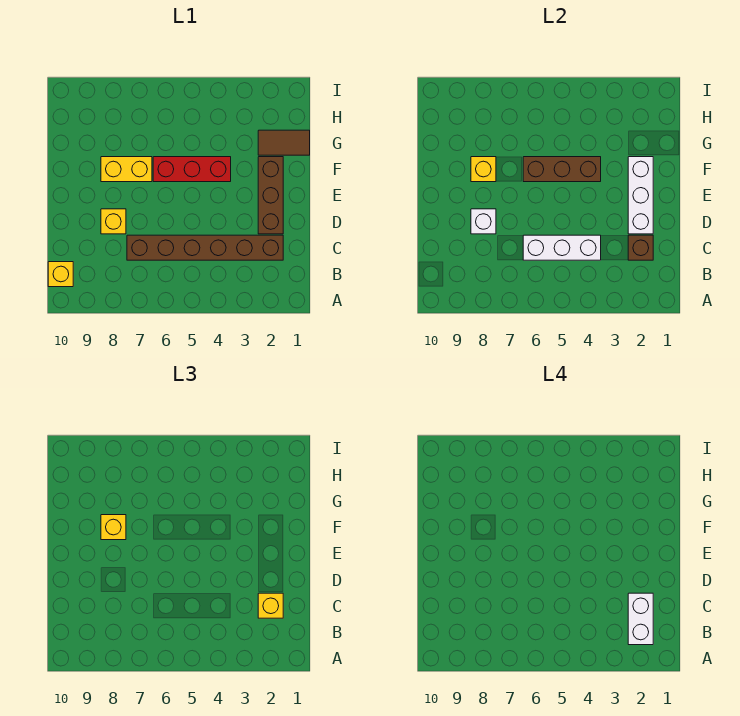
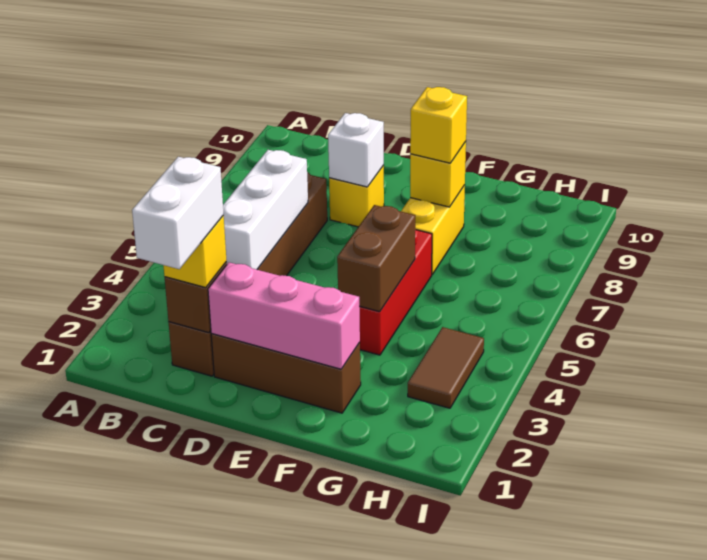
white brick B2:C2 level 4 -> white brick C1:C2 level 4
yellow brick B10 level 1 -> none
white brick D2:F2 level 2 -> pink brick D2:F2 level 2
brown brick F4:F6 level 2 -> brown brick F4:F5 level 2
brown tile G1:G2 level 1 -> brown tile H3:H4 level 1

